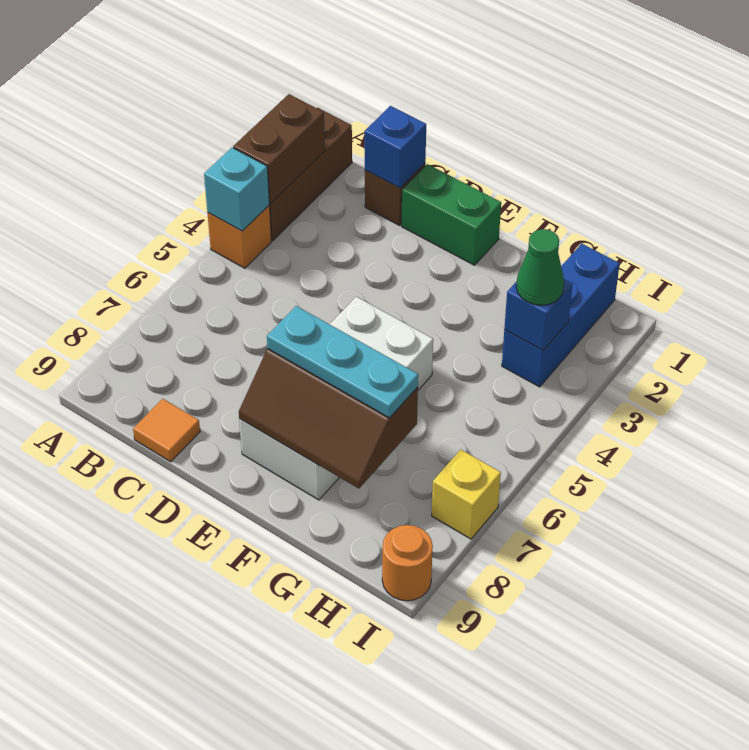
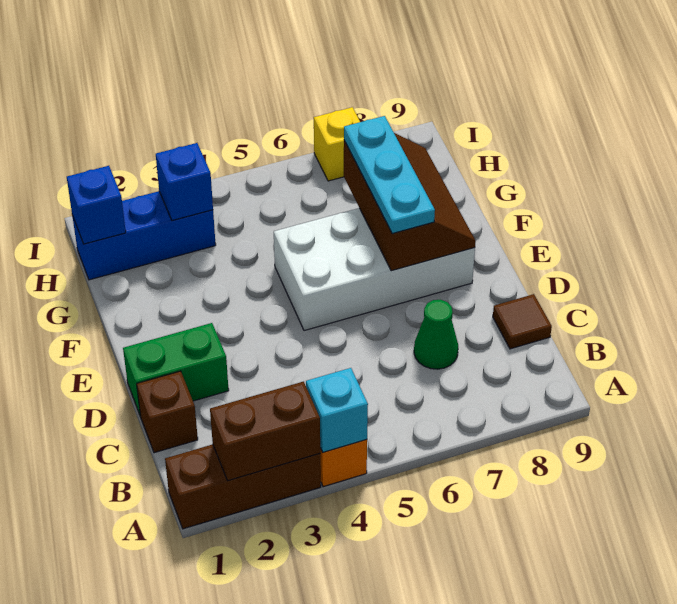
blue brick C1 level 2 -> blue brick H1 level 2
orange tile C9 level 1 -> brown tile C9 level 1
green brick D1:E1 level 1 -> green brick D1:D2 level 1
green cone H3 level 3 -> green cone C7 level 1
orange round brick I9 level 1 -> none

